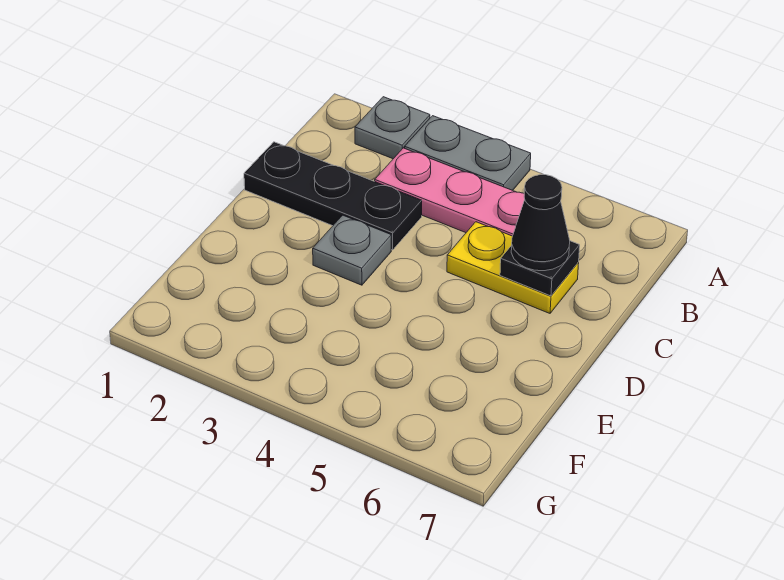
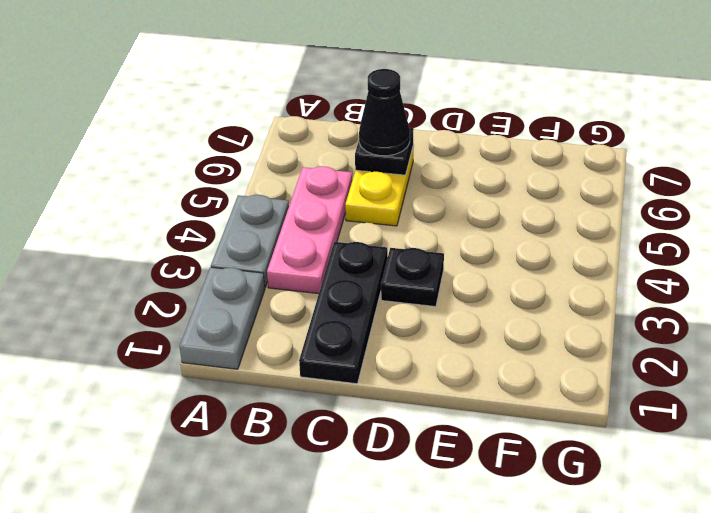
grey plate A2 level 1 -> grey plate A1:A2 level 1
grey plate D3 level 1 -> black plate D3 level 1

